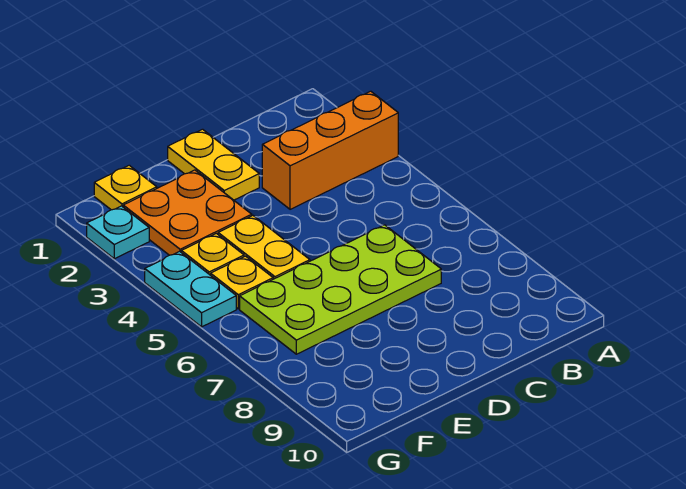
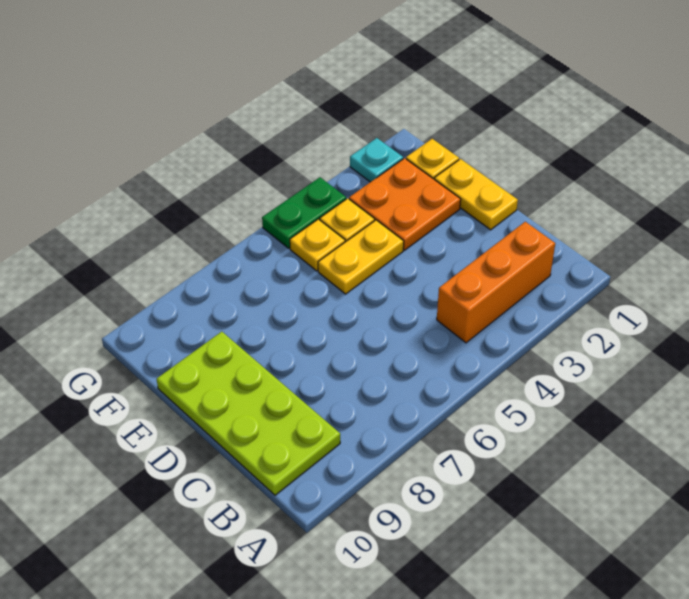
orange brick A3:C3 level 1 -> orange brick B2:B4 level 1
lime plate C6:F7 level 1 -> lime plate B9:E10 level 1
yellow plate D1:D2 level 1 -> yellow plate D1:E1 level 1
cyan plate G4:G5 level 1 -> green plate G4:G5 level 1

